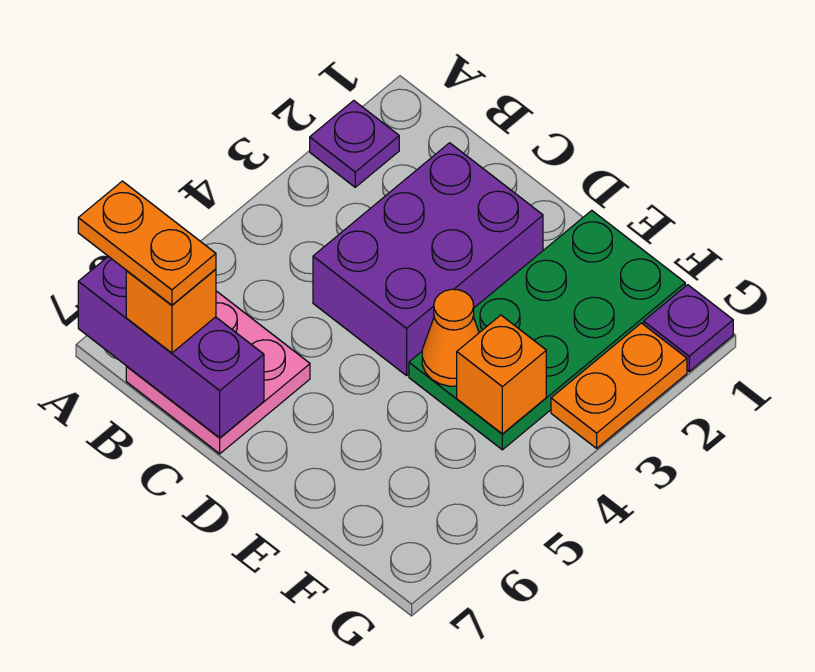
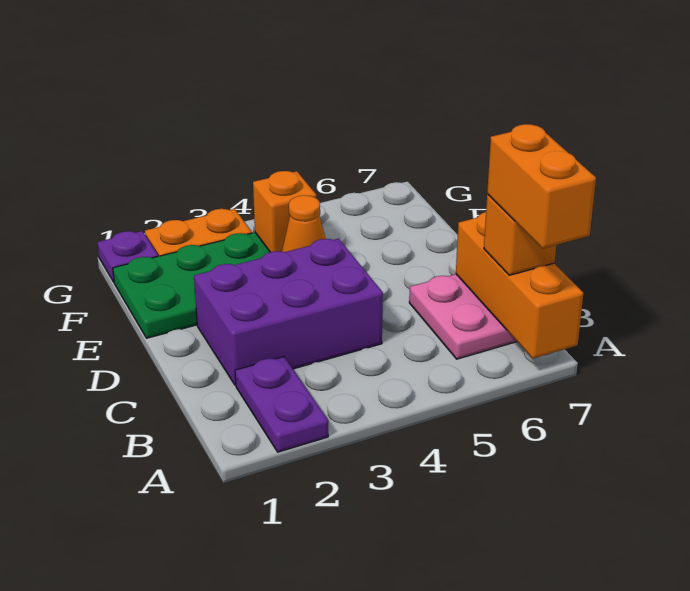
purple plate A2 level 1 -> purple plate A2:B2 level 1
purple brick A7:C7 level 2 -> orange brick A7:C7 level 2
orange plate A7:B7 level 4 -> orange brick A7:B7 level 4

